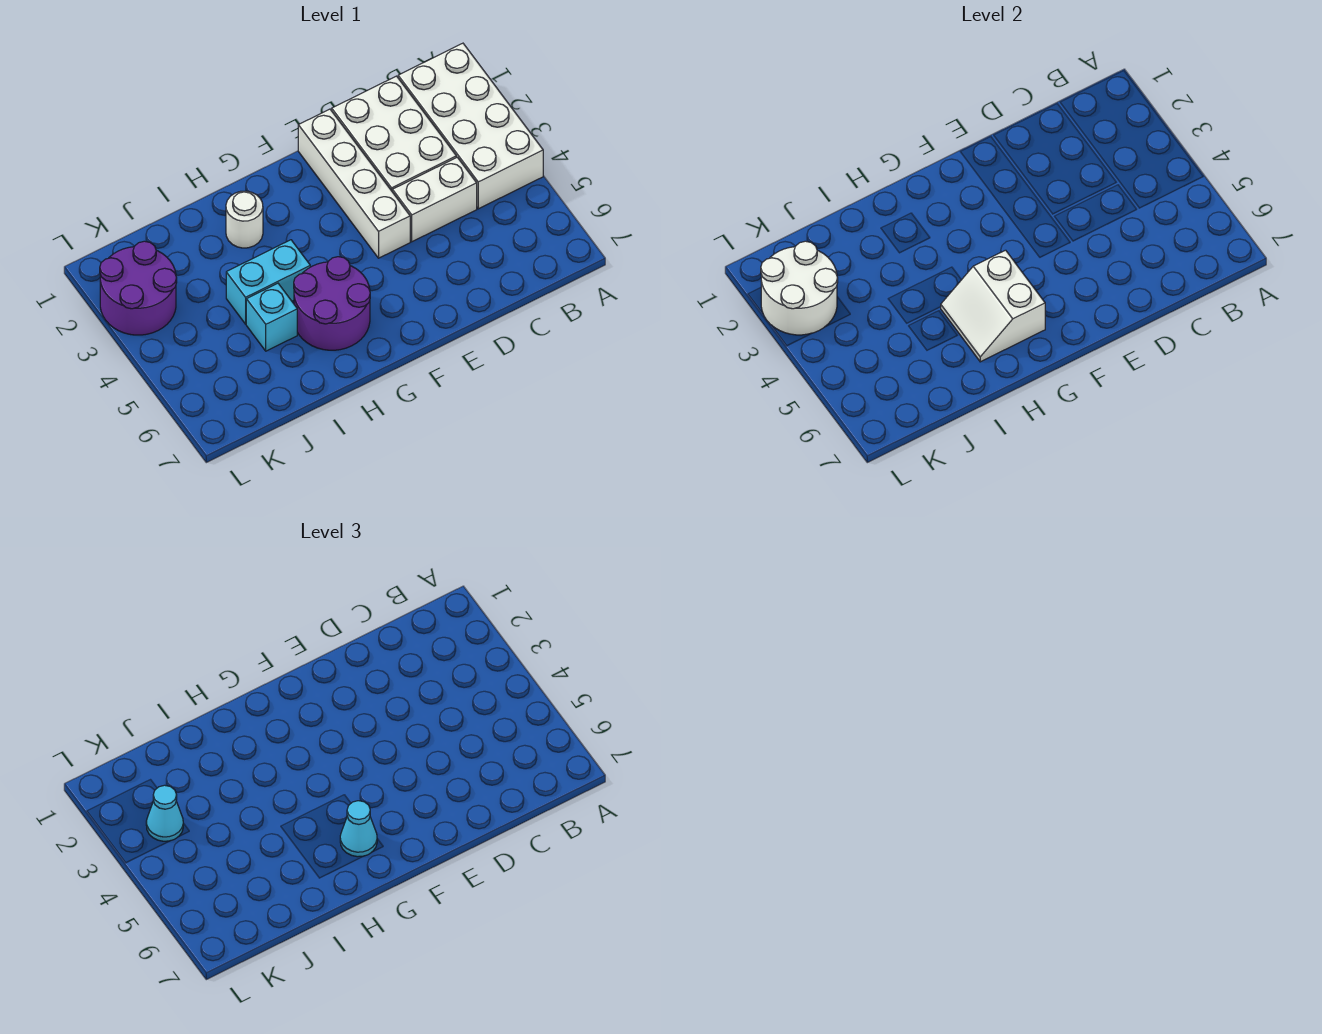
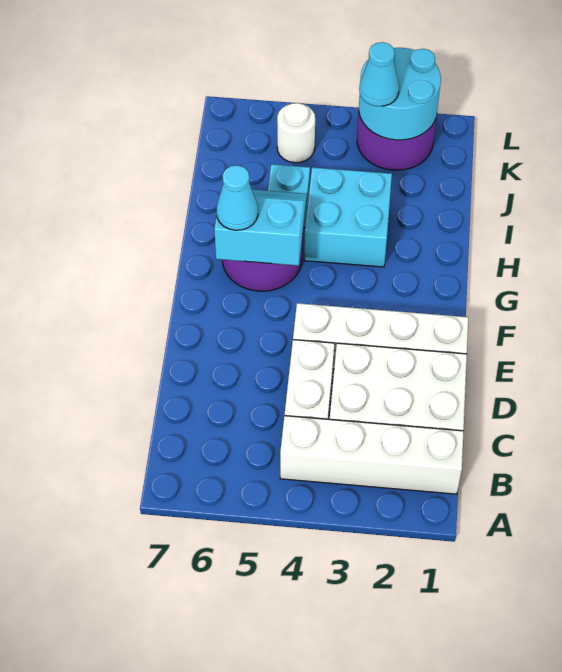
white brick A1:B4 level 1 -> white brick B1:B4 level 1
white slope G5:H6 level 2 top G -> cyan slope G5:H6 level 2 top G
white round brick H2 level 1 -> white round brick K5 level 1
cyan brick H4:I4 level 1 -> cyan brick H3:I4 level 1
white round brick K2:L3 level 2 -> cyan round brick K2:L3 level 2

